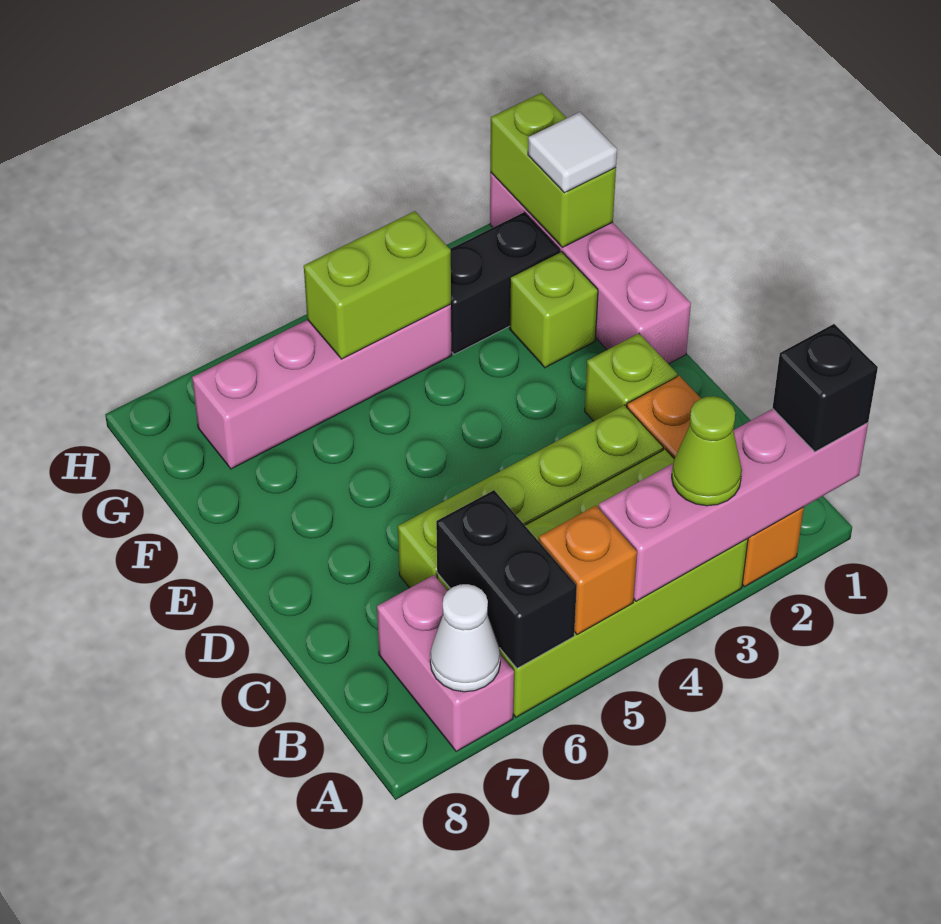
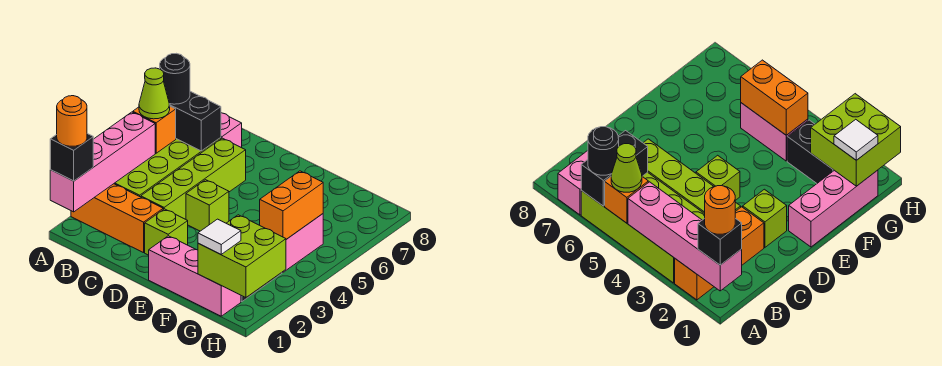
none -> orange round brick A1 level 4
lime cone A3 level 3 -> lime cone A5 level 3
none -> black round brick A6 level 3
white cone A7 level 2 -> none
pink brick E1:H1 level 1 -> pink brick E1:G1 level 1
lime brick F2 level 1 -> lime brick D4 level 1
lime brick G1:H1 level 2 -> lime brick G1:H2 level 2
pink brick G4:G7 level 1 -> pink brick G4:G5 level 1
lime brick G4:G5 level 2 -> orange brick G4:G5 level 2

